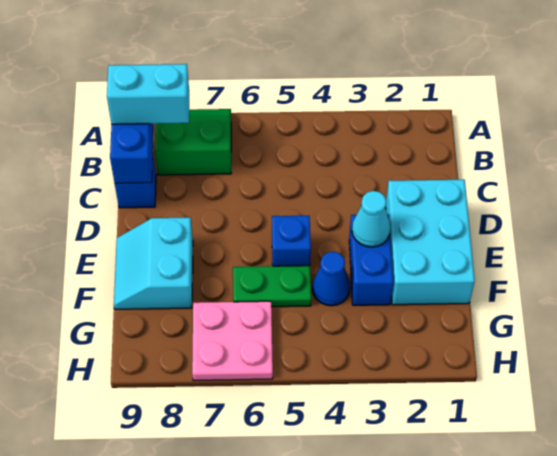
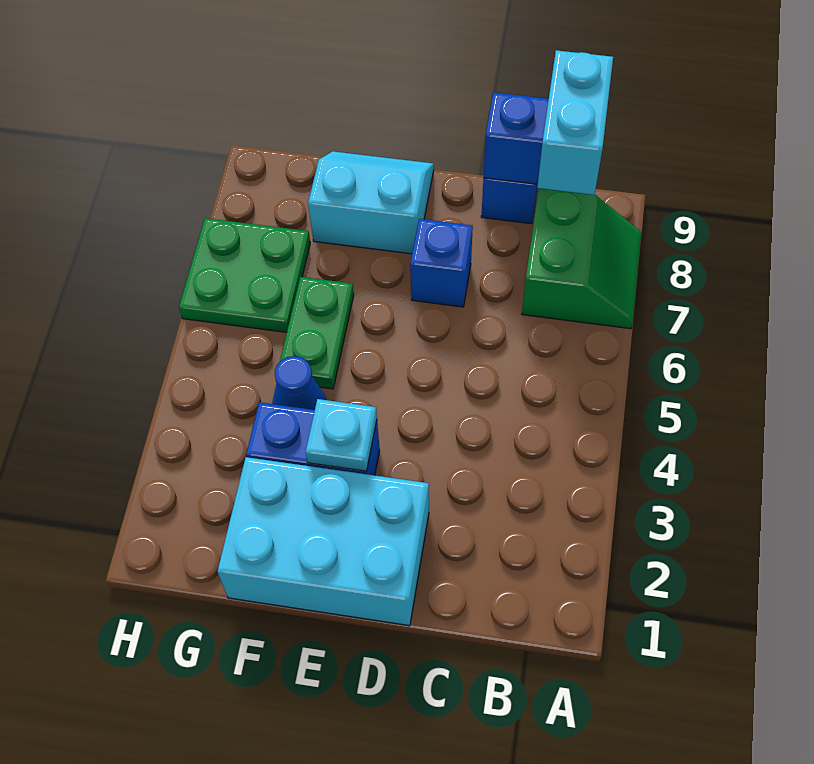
cyan cone E3 level 2 -> cyan plate E3 level 2
blue brick E5 level 1 -> blue brick D7 level 1
pink plate G6:H7 level 1 -> green plate G6:H7 level 1

